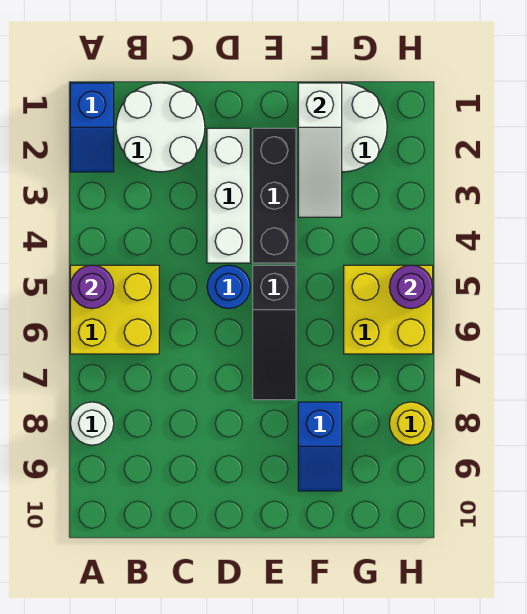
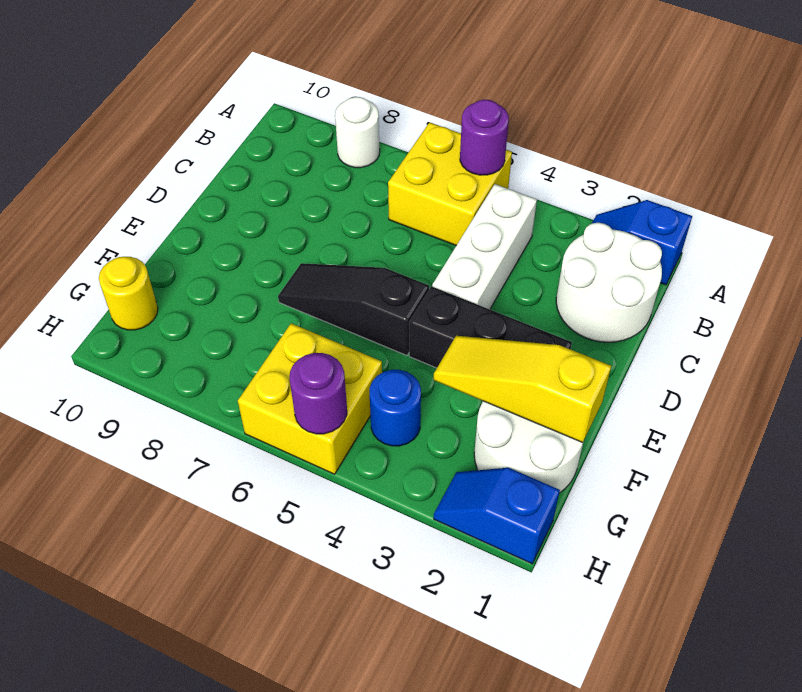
white brick D2:D4 level 1 -> white brick B4:D4 level 1
blue round brick D5 level 1 -> blue round brick G4 level 1
white slope F1:F3 level 2 top 1 -> yellow slope F1:F3 level 2 top 1
blue slope F8:F9 level 1 top 8 -> blue slope H1:H2 level 1 top 1
yellow round brick H8 level 1 -> yellow round brick G10 level 1

